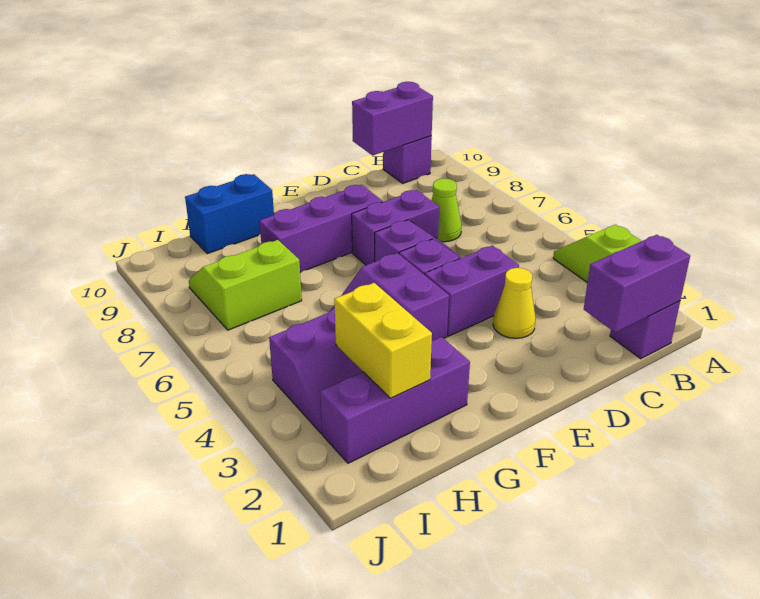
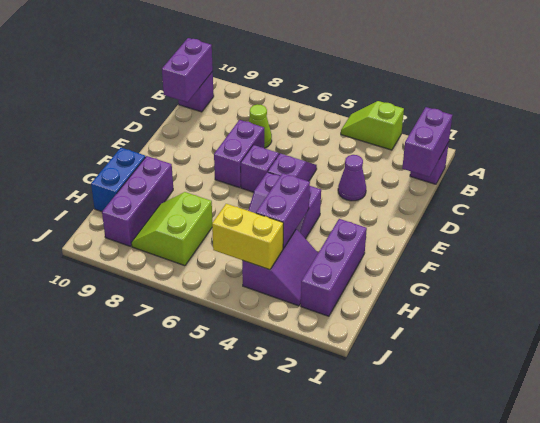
yellow cone D3 level 1 -> purple cone D3 level 1
purple brick D4:E4 level 1 -> purple brick G4:H4 level 2
purple brick E8:G8 level 1 -> purple brick G9:I9 level 1
yellow brick H2:H3 level 2 -> yellow brick I4:I5 level 2

